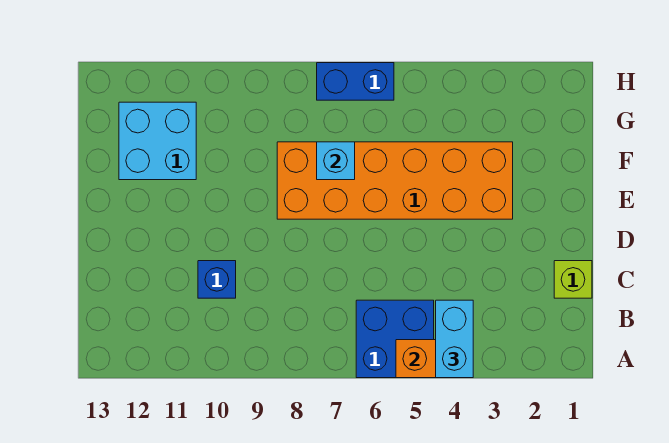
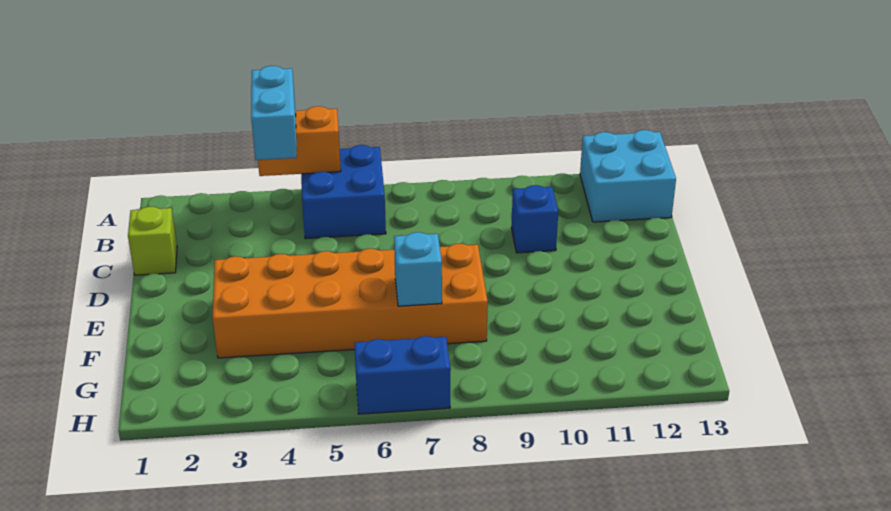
cyan brick F11:G12 level 1 -> cyan brick A12:B13 level 1

